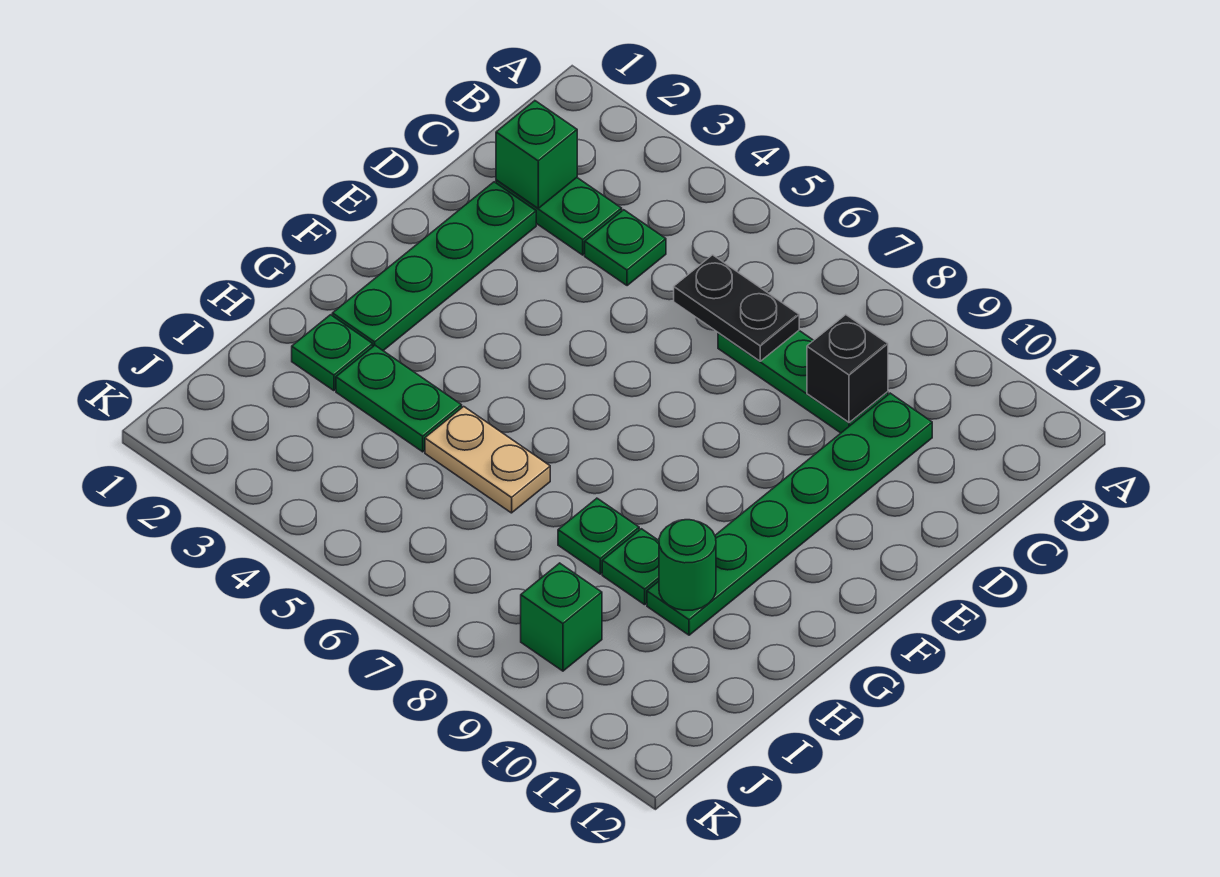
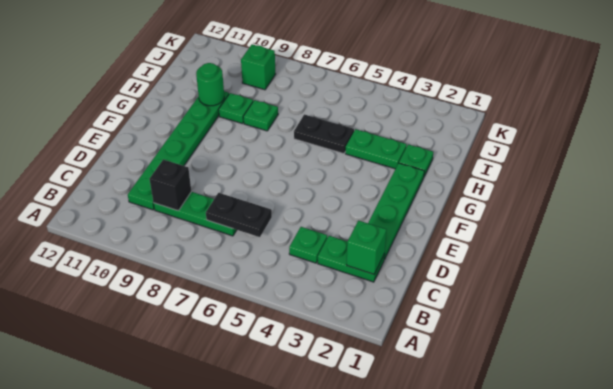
tan plate H5:H6 level 1 -> black plate H5:H6 level 1

